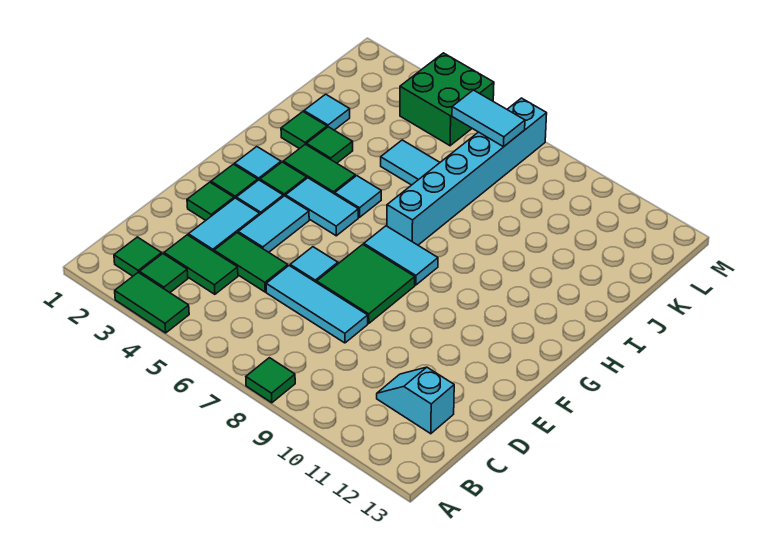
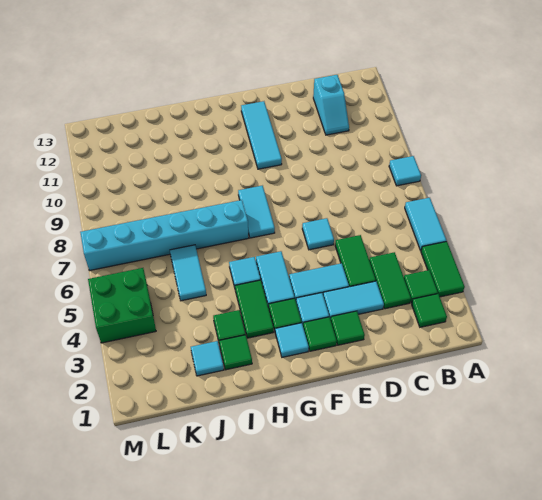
green tile A8 level 1 -> cyan tile A8 level 1
cyan tile D6:D8 level 1 -> cyan tile F10:F12 level 1
green tile E7:F8 level 1 -> none
cyan tile L6:L7 level 2 -> cyan tile A5:A6 level 1

